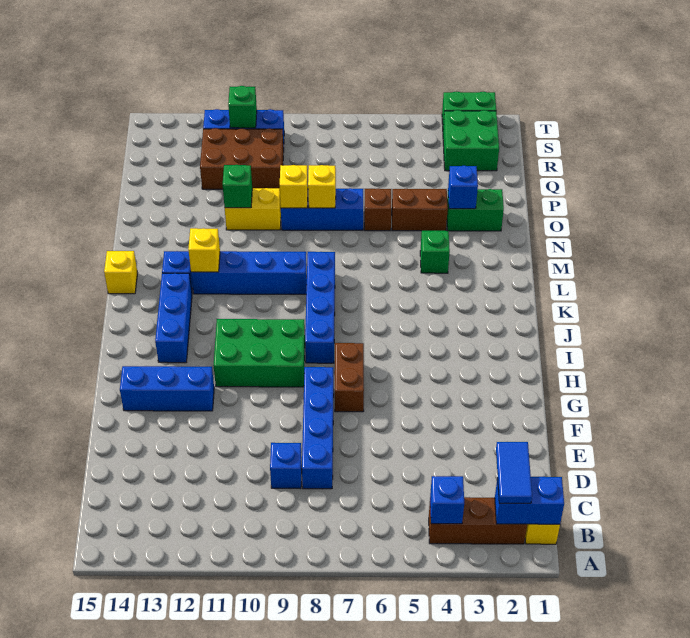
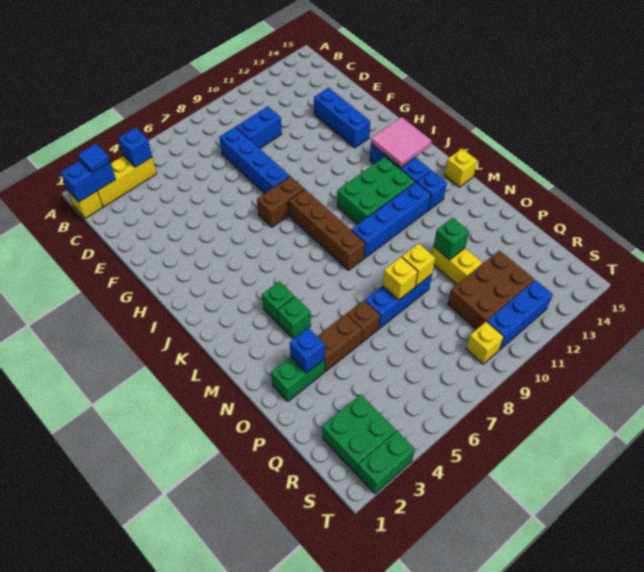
brown brick B2:B4 level 1 -> yellow brick B2:B4 level 1
blue tile B2:C2 level 3 -> blue tile B2 level 3
blue brick D9 level 1 -> blue brick D9:D10 level 1
brown brick G7:H7 level 1 -> brown brick H7:H8 level 1
blue brick G12:G14 level 1 -> blue brick E13:G13 level 1
green brick H9:I11 level 1 -> green brick J10:K12 level 1
blue brick I8:L8 level 1 -> brown brick I8:L8 level 1
none -> pink tile I13:J14 level 2
yellow brick L12 level 2 -> yellow brick S9 level 1
yellow brick O10:O11 level 1 -> yellow brick O11:P11 level 1
green brick S11 level 2 -> green brick L4 level 1

